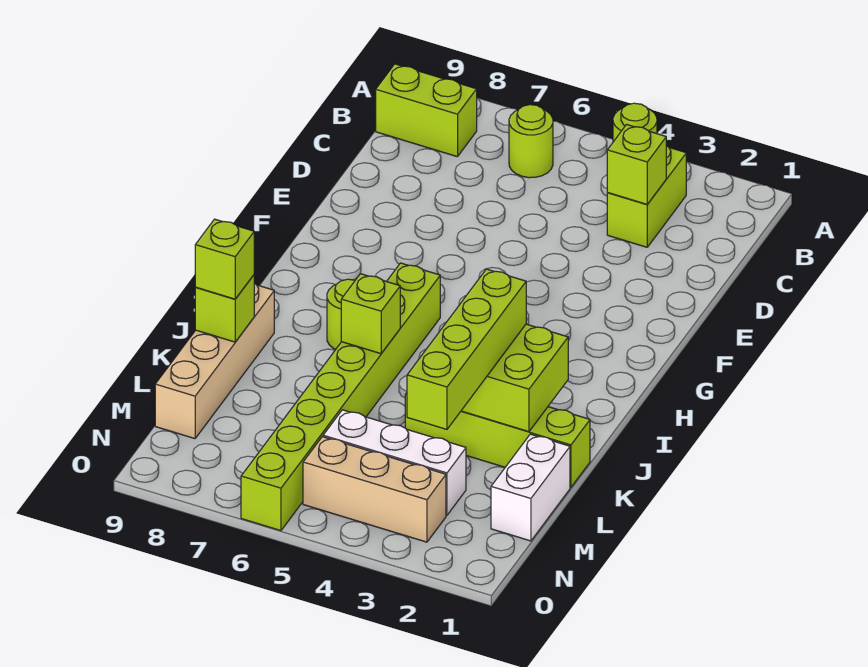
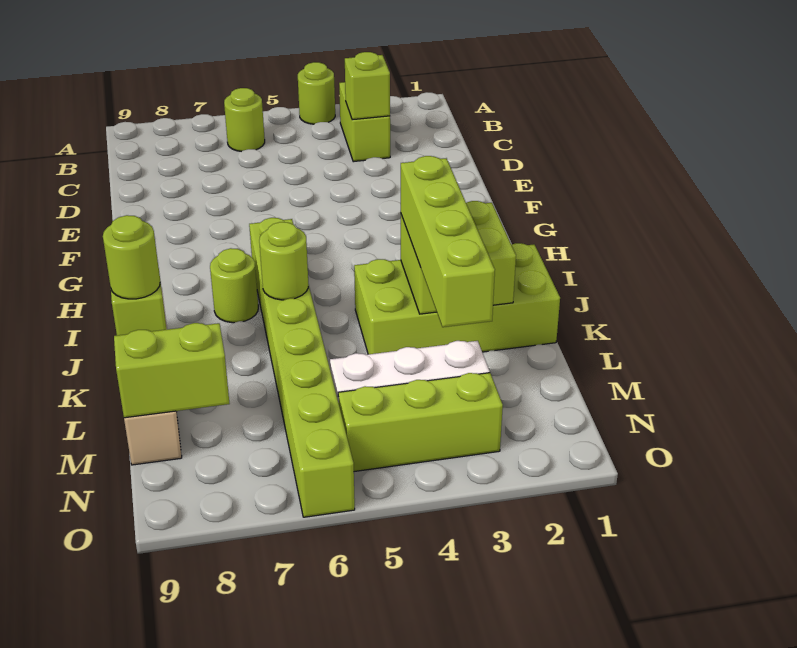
lime brick B8:B9 level 1 -> lime brick M8:M9 level 2
lime brick J6 level 2 -> lime round brick J6 level 2
lime brick K1:K4 level 1 -> lime brick J1:K4 level 1
lime brick K9 level 3 -> lime round brick K9 level 3
white brick L1:M1 level 1 -> none
tan brick N3:N5 level 1 -> lime brick N3:N5 level 1

